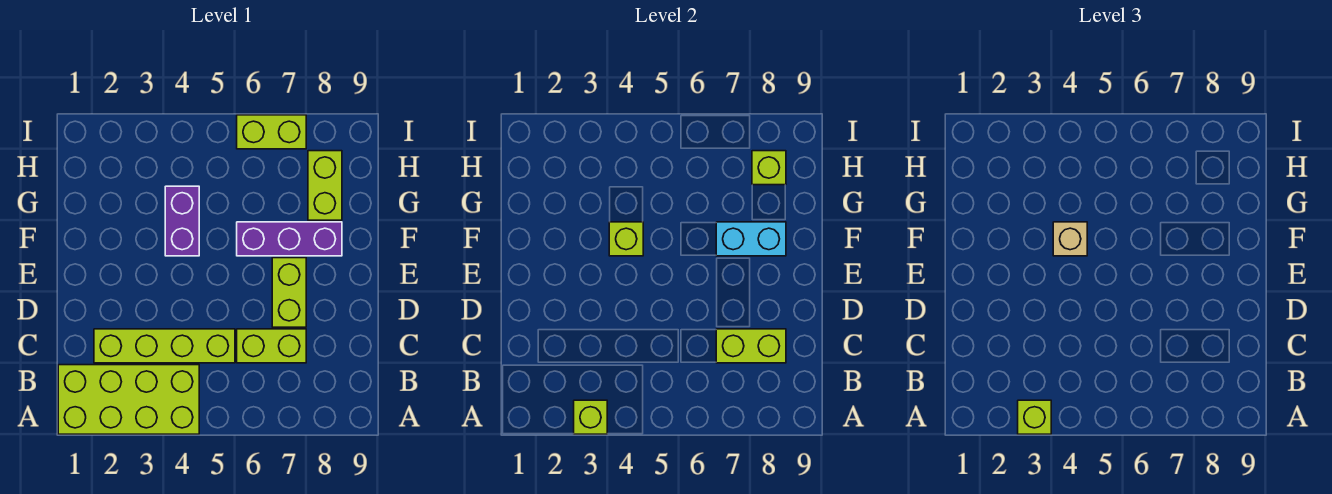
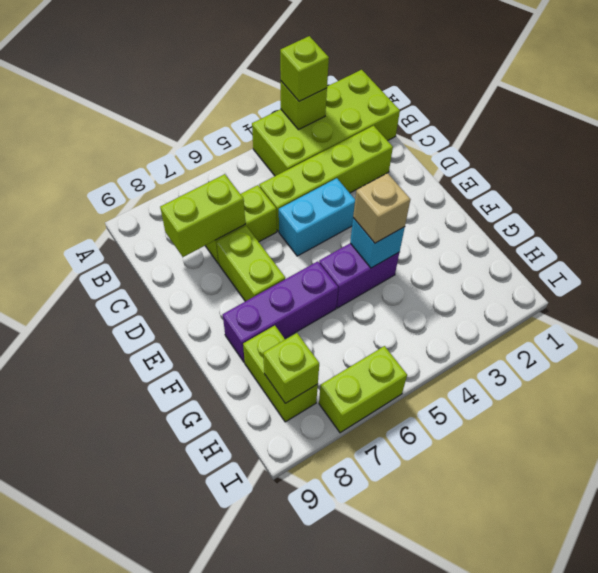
purple brick F4:G4 level 1 -> purple brick F4:F5 level 1
lime brick F4 level 2 -> cyan brick F4 level 2
cyan brick F7:F8 level 2 -> cyan brick D4:D5 level 1

